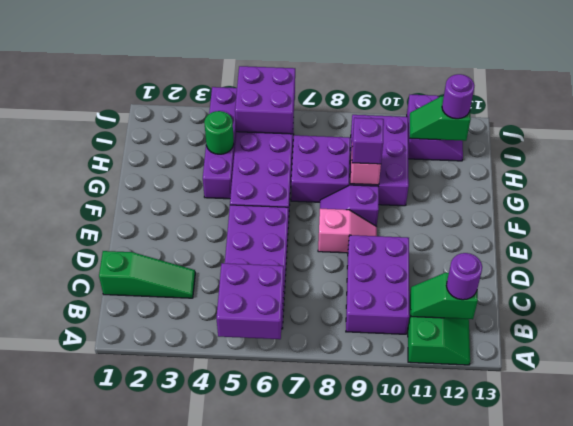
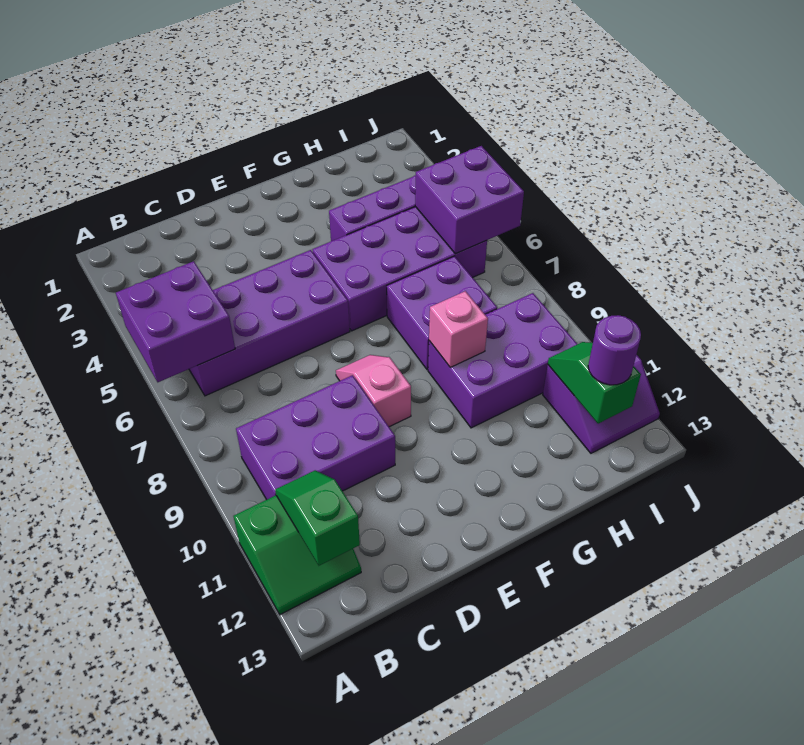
purple round brick B12 level 3 -> none
green slope C1:C3 level 1 top 1 -> none
pink slope E8:E9 level 1 top 8 -> pink slope E8:E9 level 1 top 9
purple slope F8:F9 level 1 top 9 -> none
purple brick G9 level 3 -> none
green round brick H4 level 2 -> none

